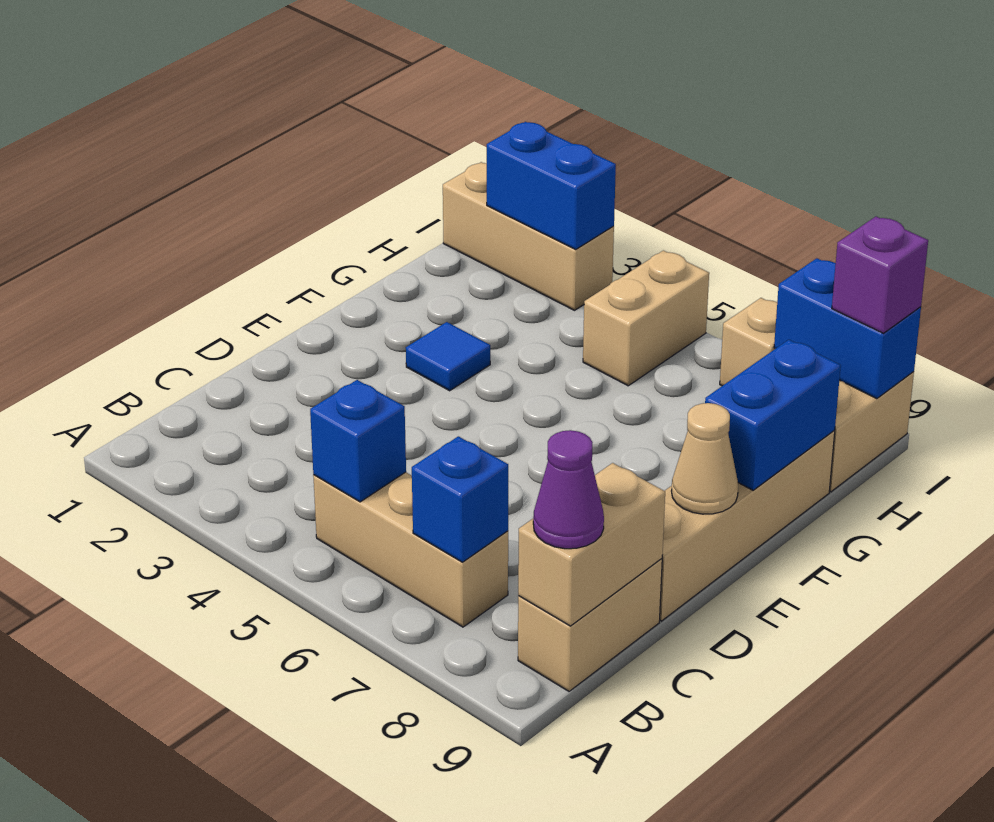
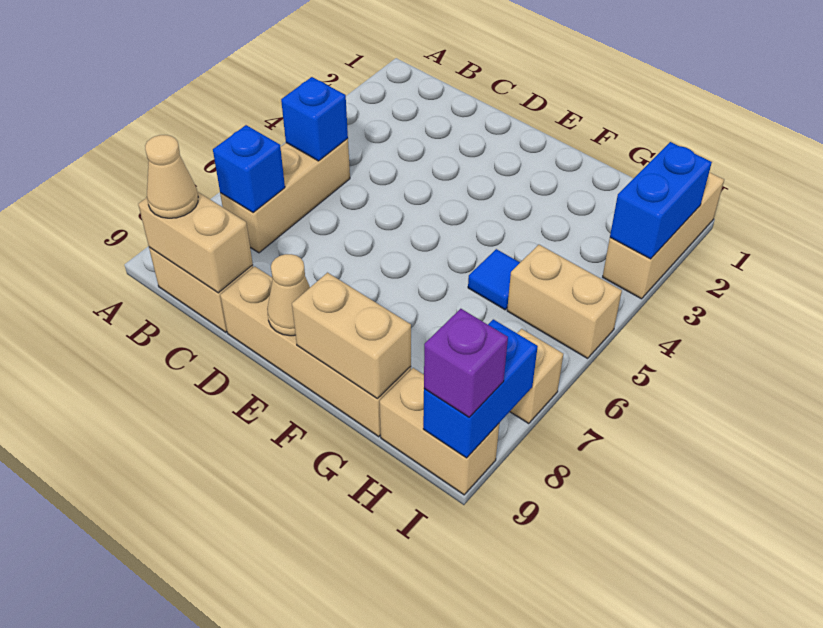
purple cone B9 level 3 -> tan cone B9 level 3
blue tile F3 level 1 -> blue tile G5 level 1
blue brick F9:G9 level 2 -> tan brick F9:G9 level 2

